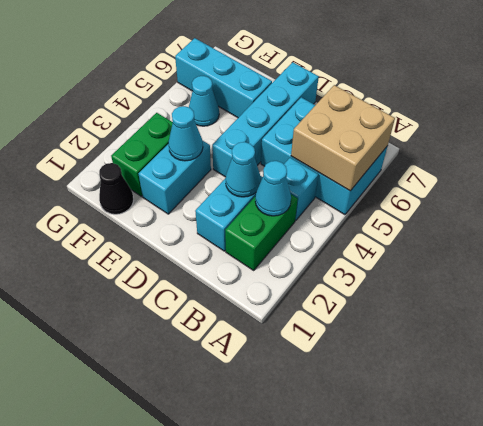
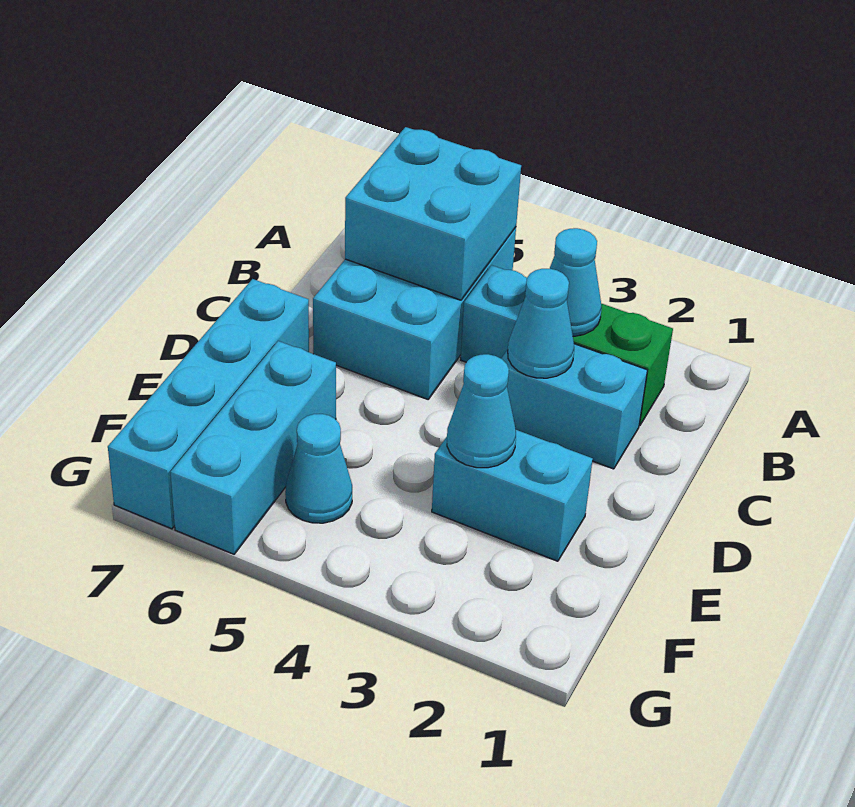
tan brick A5:B6 level 2 -> cyan brick A5:B6 level 2
cyan brick D4:D7 level 1 -> cyan brick D7:G7 level 1
black cone F1 level 1 -> none
green brick F2:F3 level 1 -> none

